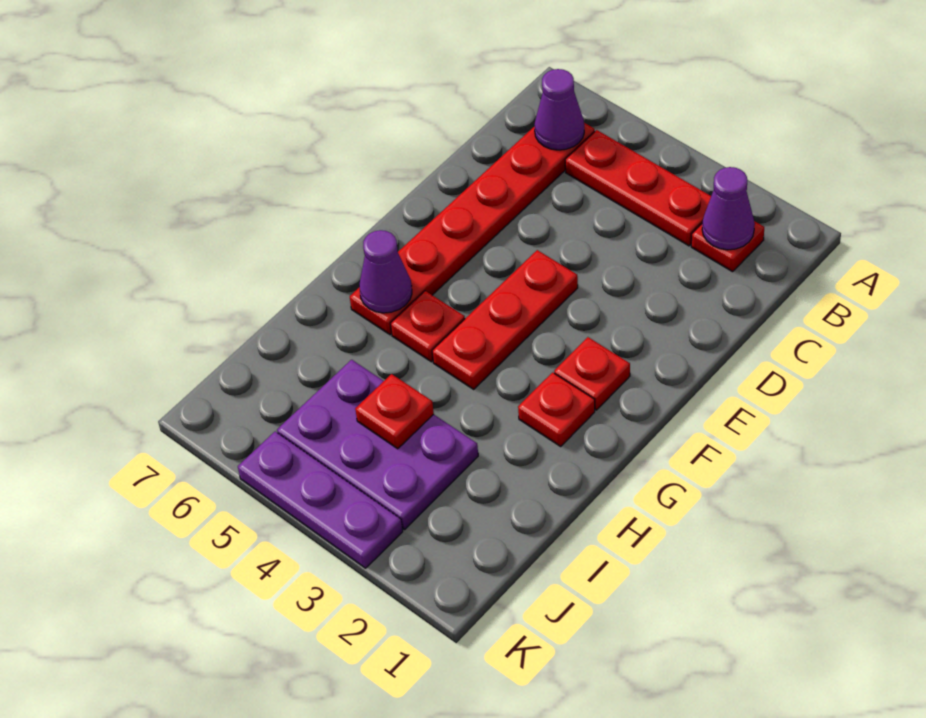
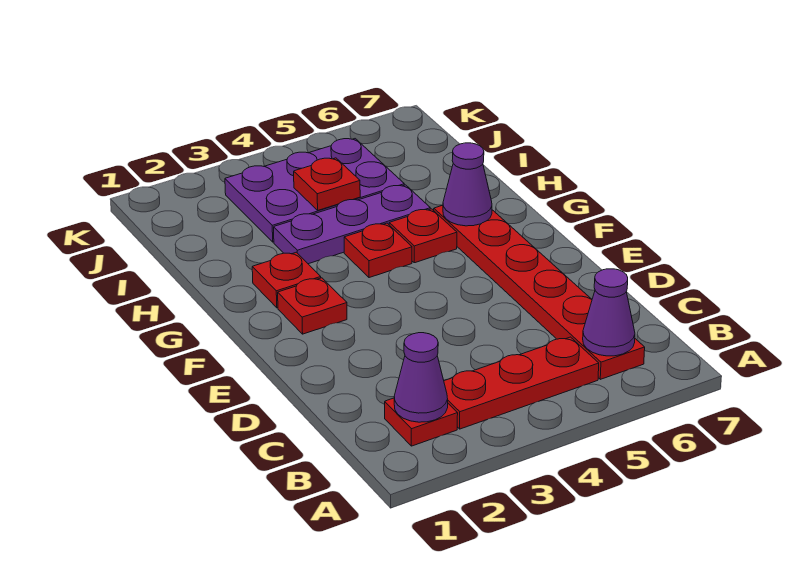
red plate E4:G4 level 1 -> red plate G4 level 1
purple plate K3:K5 level 1 -> purple plate H3:H5 level 1

